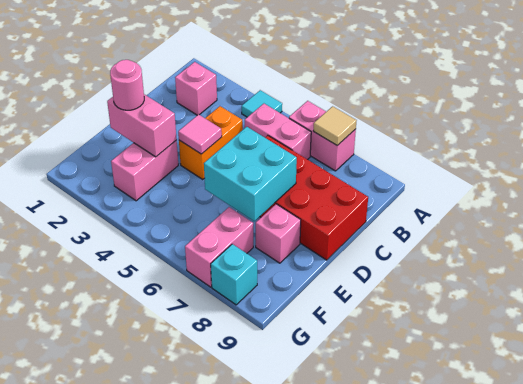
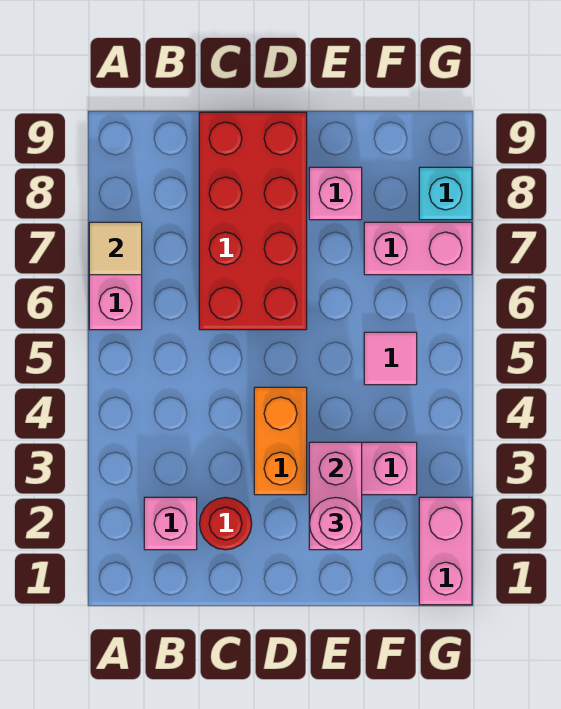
cyan tile A4 level 1 -> none
pink brick B5:B6 level 1 -> pink brick G1:G2 level 1
none -> red round brick C2 level 1
orange brick C4:D4 level 1 -> orange brick D3:D4 level 1
pink tile D4 level 2 -> pink tile F5 level 1
cyan brick D6:E7 level 2 -> none

